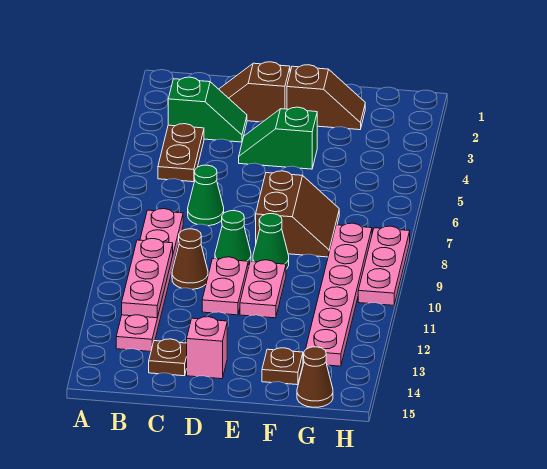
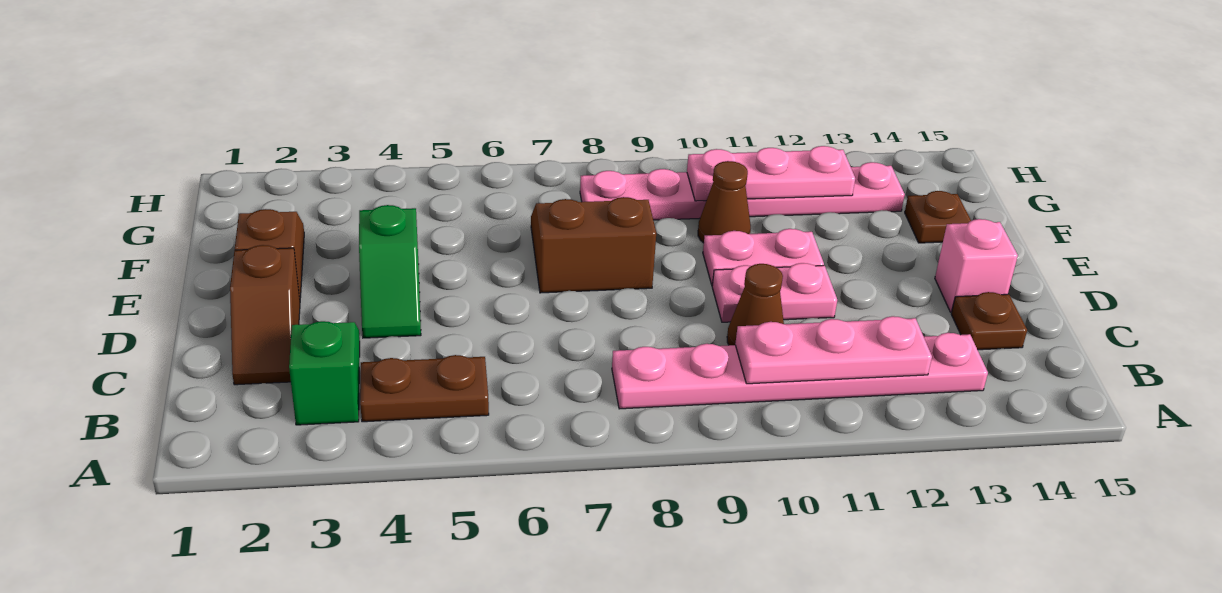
green cone C7 level 1 -> none
green cone D9 level 1 -> none
green cone E9 level 1 -> none
brown cone G15 level 1 -> brown cone F10 level 1
pink plate H8:H10 level 1 -> pink plate G10:G12 level 2

